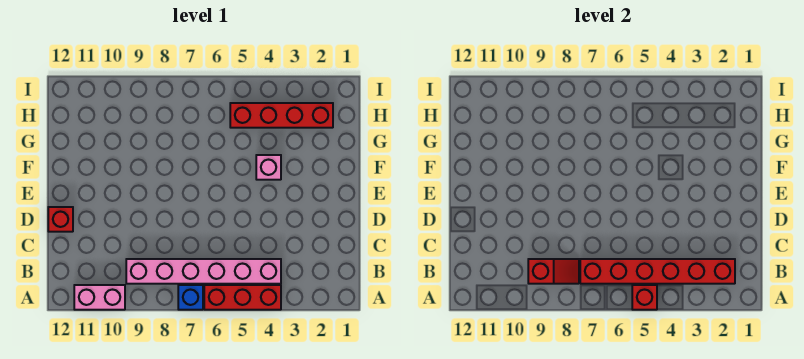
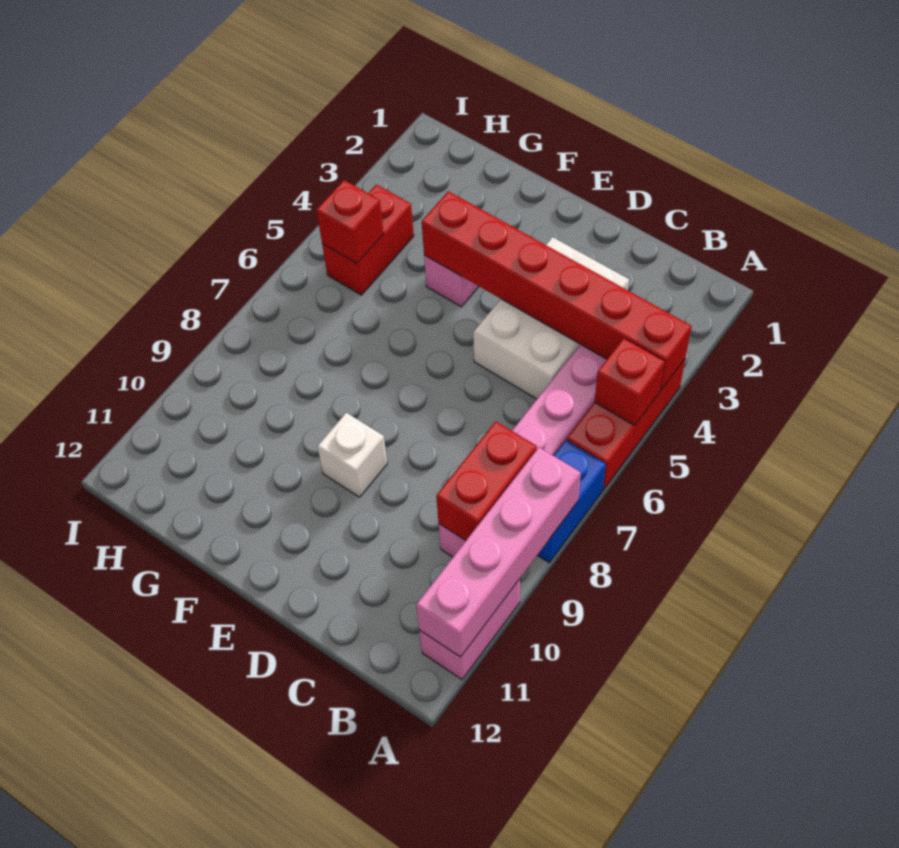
blue brick A7 level 1 -> blue brick A7:A8 level 1
none -> pink brick A8:A11 level 2
red brick B2:B7 level 2 -> red brick A4:F4 level 2
red slope B8:B9 level 2 top 9 -> red brick B8:B9 level 2
none -> white brick C3:D5 level 1
red brick D12 level 1 -> red brick H5 level 2
none -> white brick E9 level 1
red brick H2:H5 level 1 -> red brick H4:H5 level 1

